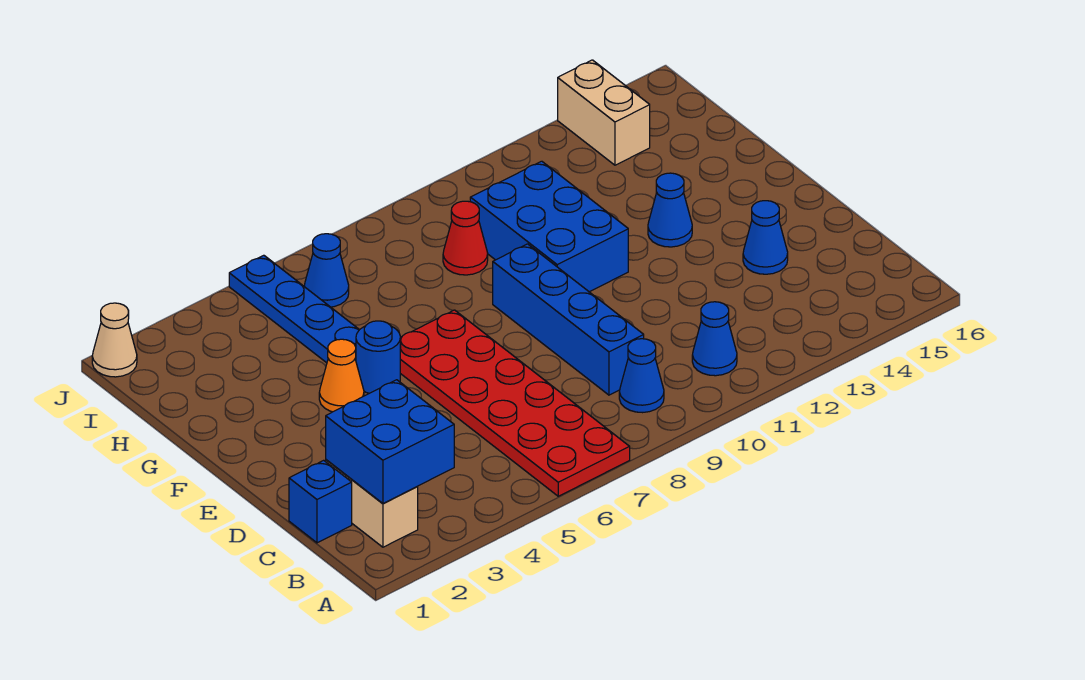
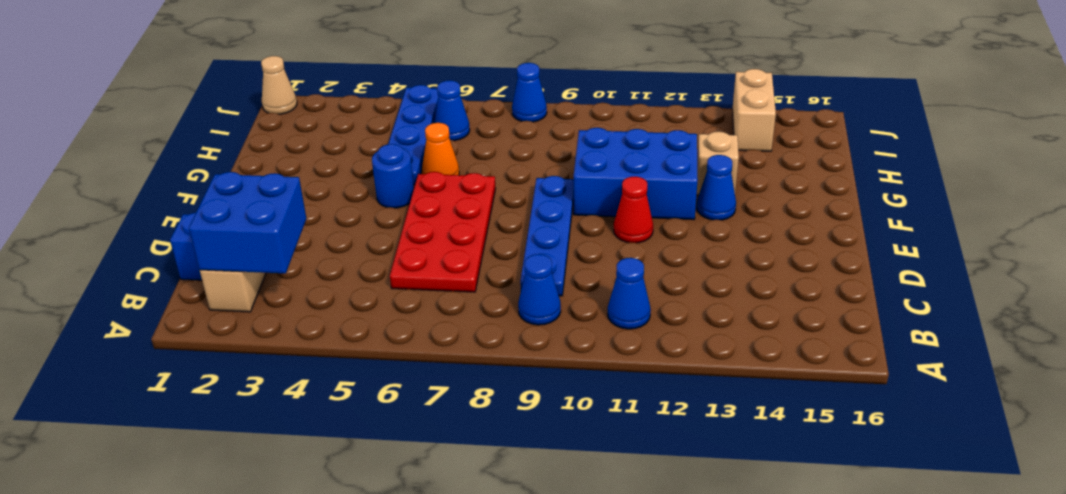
red plate A6:F7 level 1 -> red plate C6:F7 level 1
blue brick C9:F9 level 1 -> blue plate C9:F9 level 1
blue cone D14 level 1 -> blue cone J8 level 1
orange cone F4 level 1 -> orange cone G6 level 1
blue brick F10:H11 level 1 -> blue brick F10:G12 level 1
none -> tan brick G13 level 1
red cone H9 level 1 -> red cone E11 level 1

